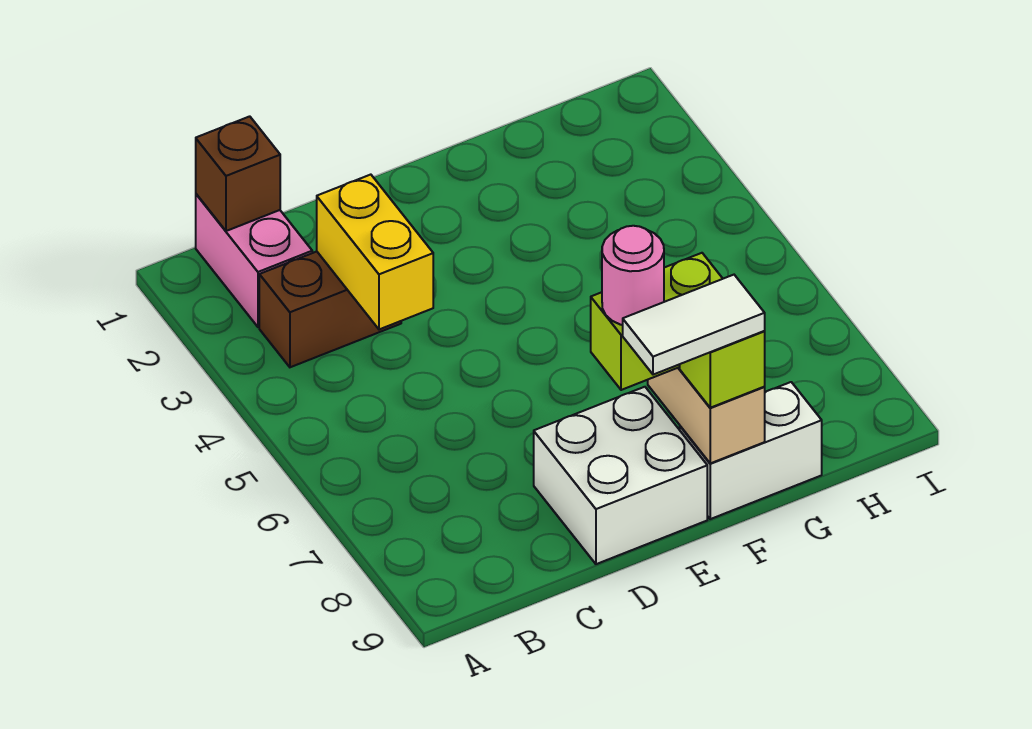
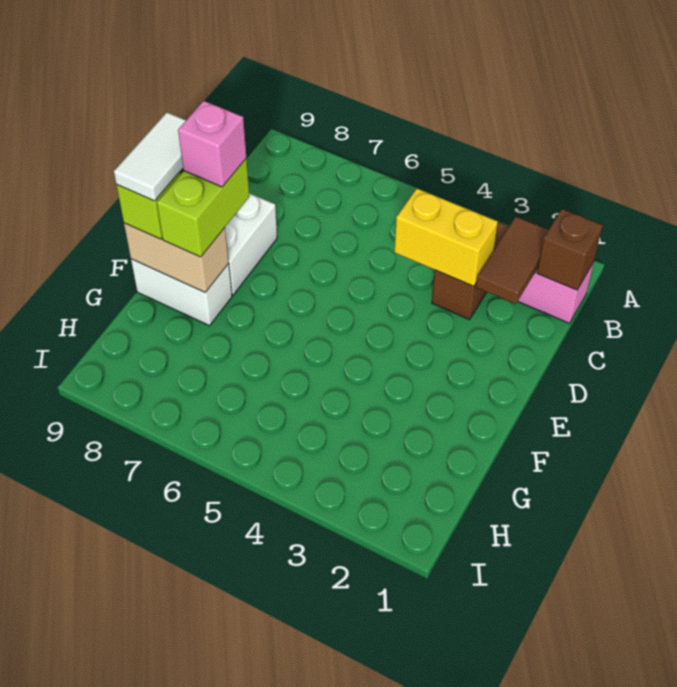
none -> brown tile B2:C2 level 2
pink round brick E8 level 4 -> pink brick E8 level 4
white brick F9:G9 level 1 -> white brick F8:F9 level 1

